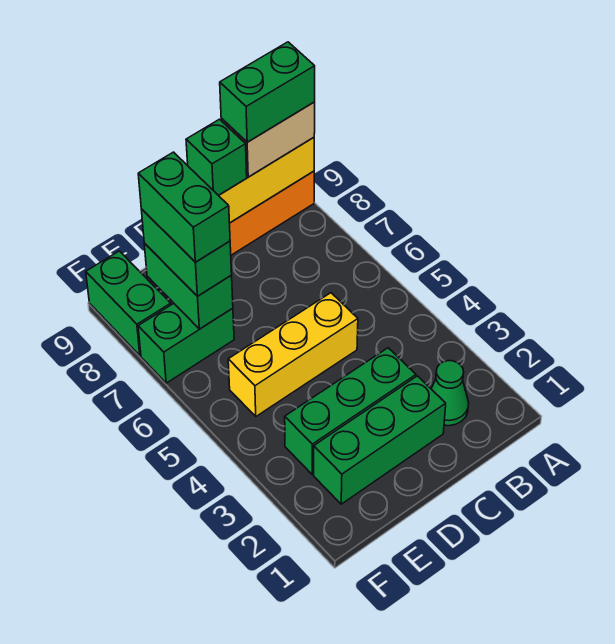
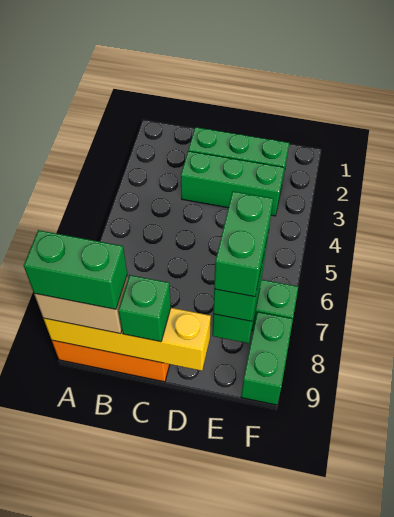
green cone B2 level 1 -> none
yellow brick C5:E5 level 1 -> none

